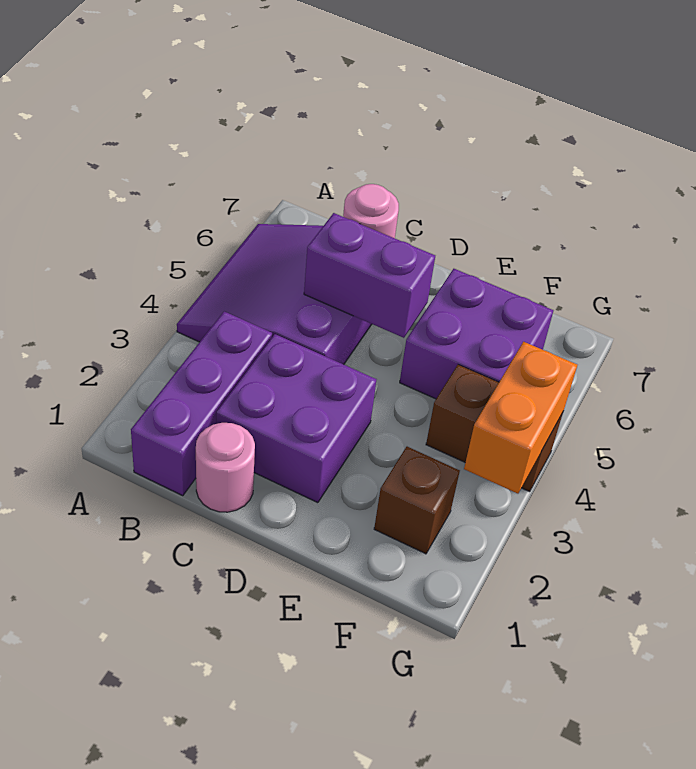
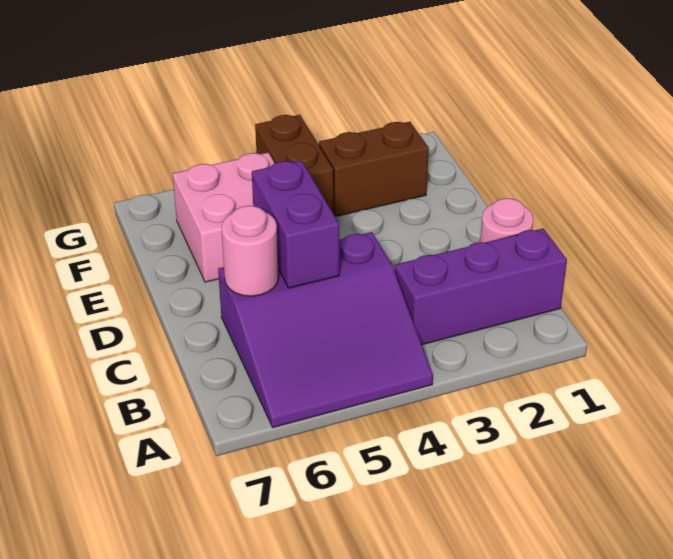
purple brick C2:D3 level 1 -> none
purple brick E5:F6 level 1 -> pink brick E5:F6 level 1
brown brick F2 level 1 -> brown brick F2:F3 level 1
orange brick G3:G4 level 2 -> none

